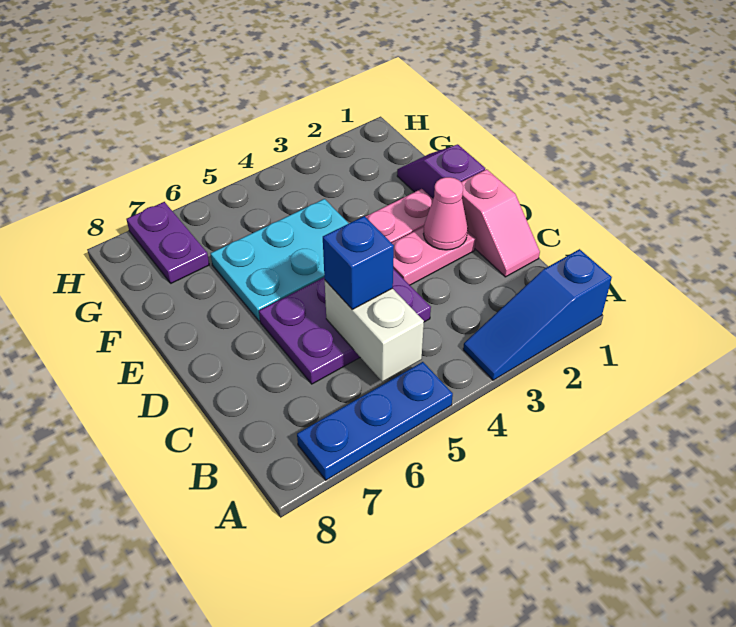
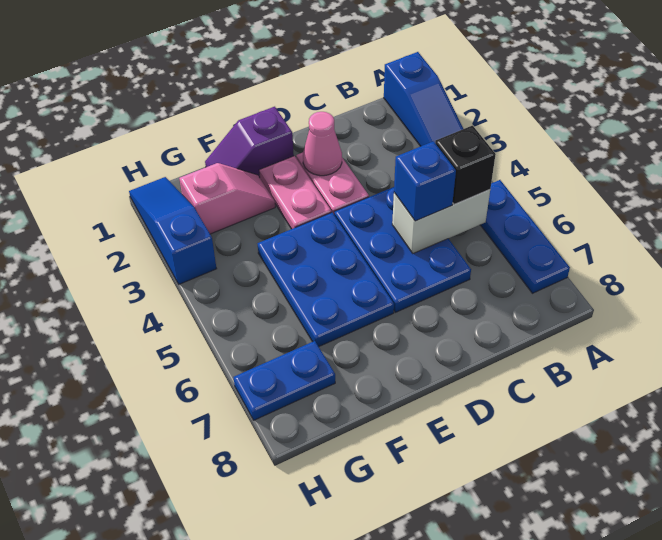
none -> black brick B5 level 3
pink slope C1:D1 level 1 top D -> pink slope F2:G2 level 1 top G
purple plate C4:D6 level 1 -> blue plate C4:D6 level 1
cyan plate E4:F6 level 1 -> blue plate E4:F6 level 1
purple plate G7:H7 level 1 -> blue plate G7:H7 level 1
none -> blue slope H1:H3 level 1 top 3

